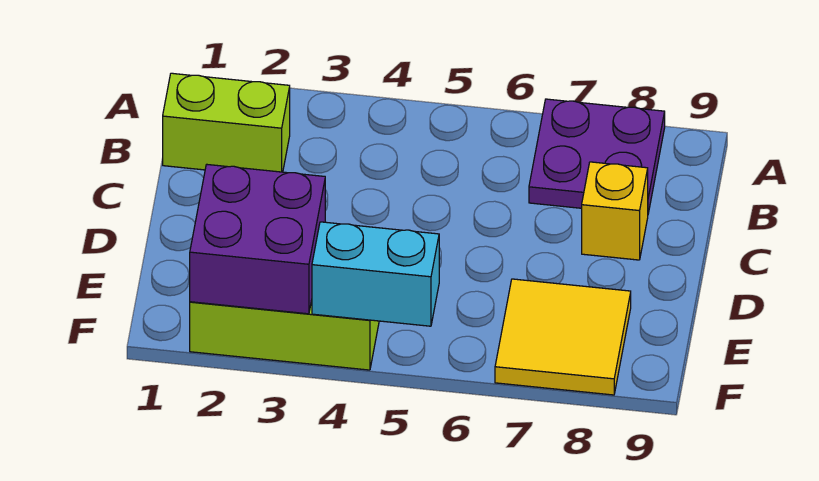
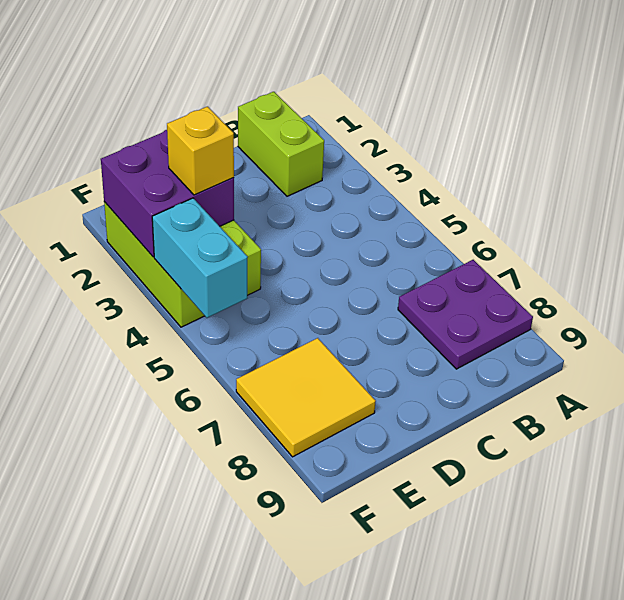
yellow brick C8 level 1 -> yellow brick E3 level 3

